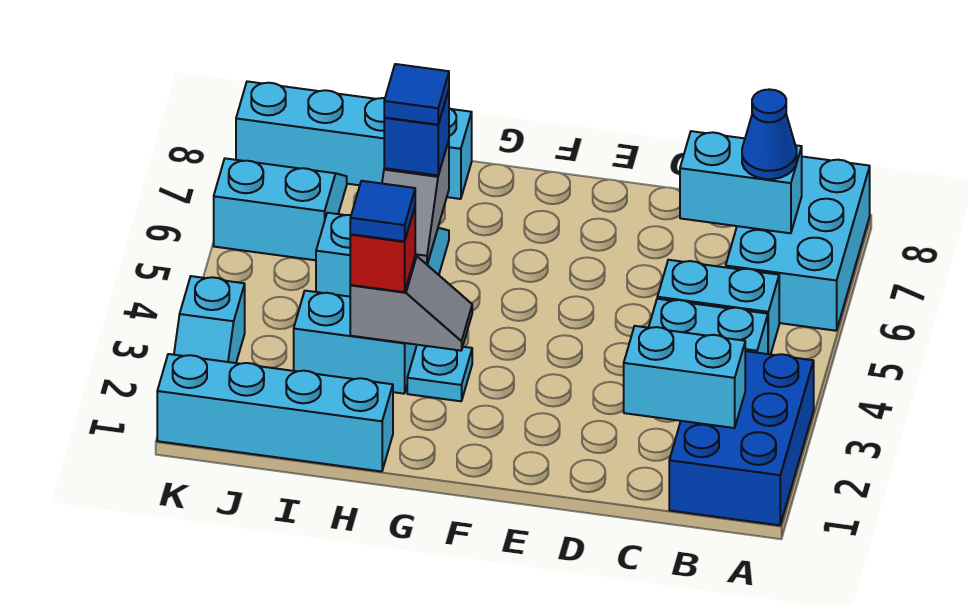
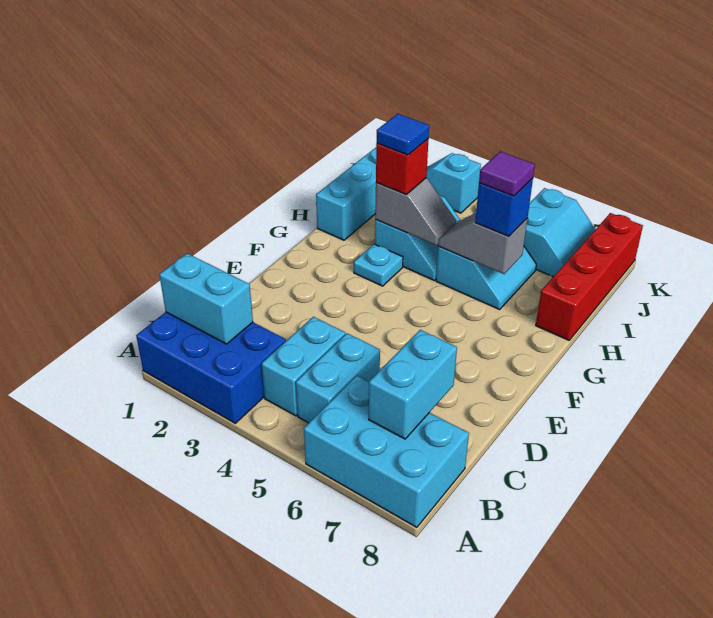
cyan brick B2:C2 level 2 -> cyan brick B1:B2 level 2
blue cone B7 level 3 -> none
grey slope G3:H3 level 2 top H -> grey slope H3:H4 level 2 top 3
blue tile H6 level 4 -> purple tile H6 level 4
cyan brick H8:K8 level 1 -> red brick H8:K8 level 1

